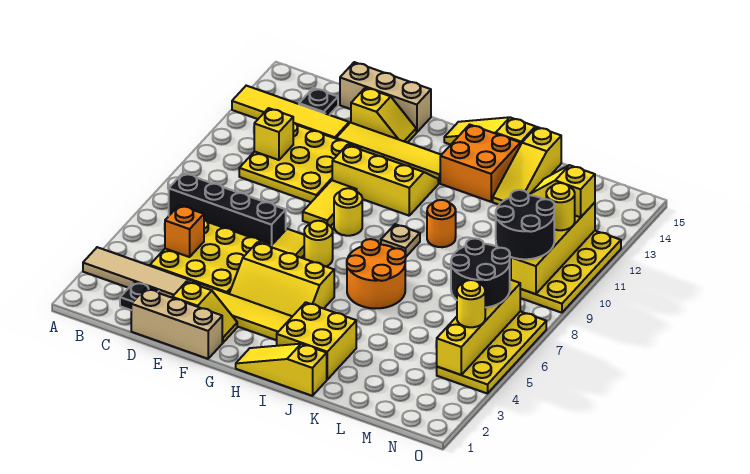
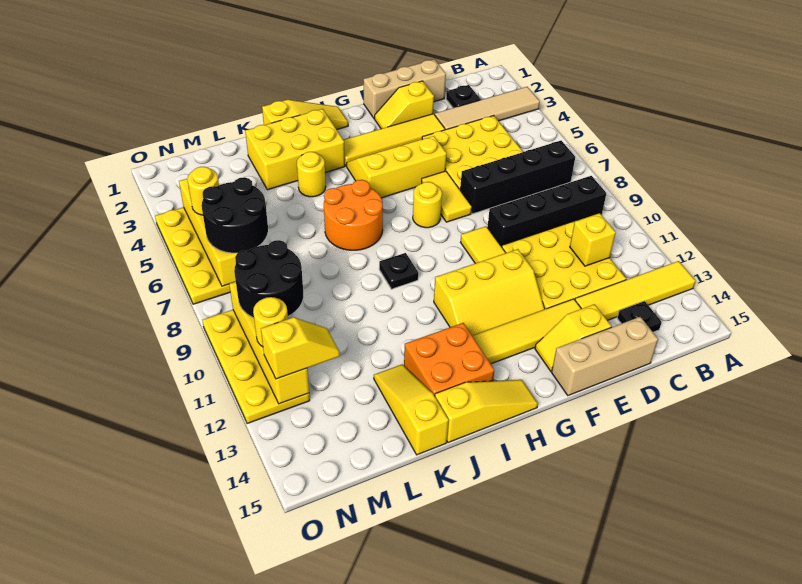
none -> black brick B9:E9 level 1
orange brick C5 level 2 -> none
yellow round brick G9 level 1 -> yellow round brick J4 level 1
yellow brick I2:J3 level 1 -> yellow brick I2:K3 level 1
tan plate I9 level 1 -> black plate I9 level 1
orange round brick J10 level 1 -> none

